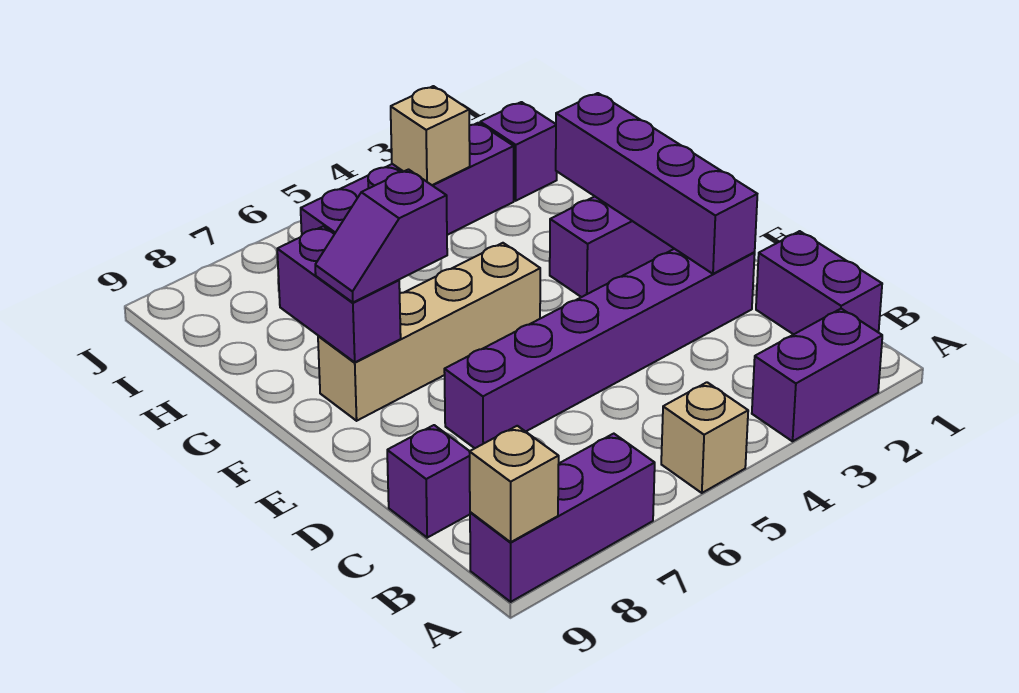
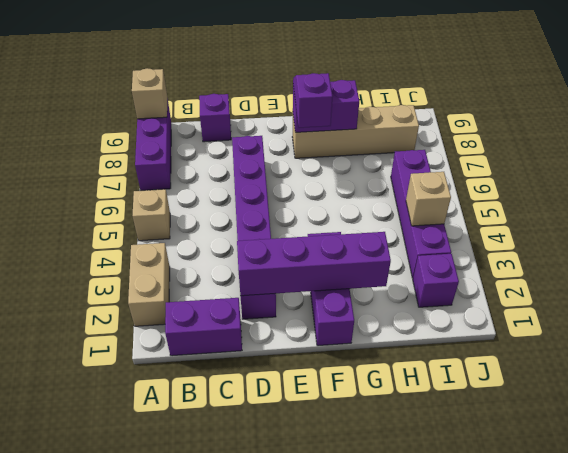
purple brick A2:A3 level 1 -> tan brick A2:A3 level 1
tan brick F5:F8 level 1 -> tan brick F8:I8 level 1

